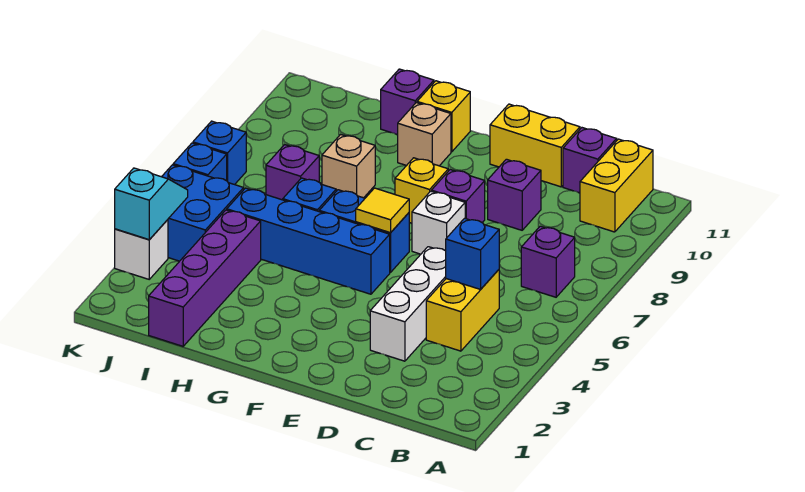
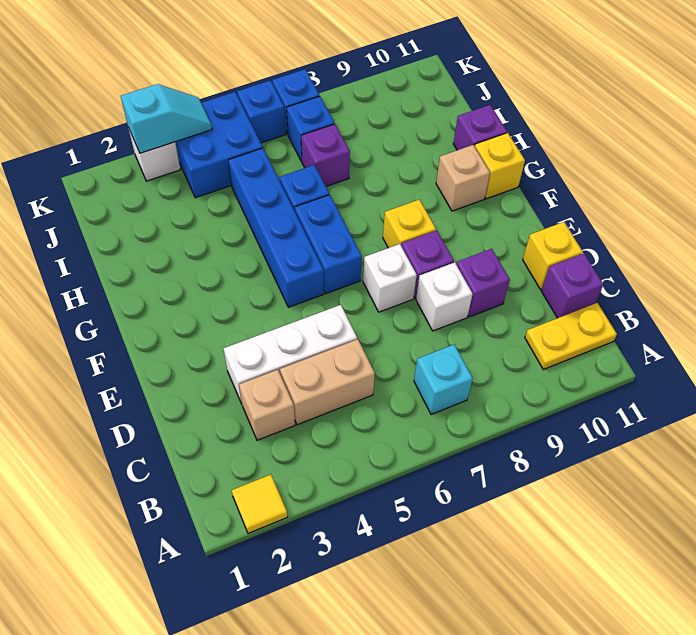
purple brick B7 level 1 -> cyan brick B7 level 1
yellow brick B10:B11 level 1 -> yellow plate B10:B11 level 1
yellow brick C4:C5 level 1 -> tan brick C4:C5 level 1
blue brick C5 level 2 -> blue brick J7 level 1
none -> white brick D8 level 1
yellow brick D11:E11 level 1 -> yellow brick D11 level 1
yellow tile F6 level 2 -> yellow tile A2 level 1
tan brick H8 level 1 -> tan brick C3 level 1
purple brick I1:I4 level 1 -> none

